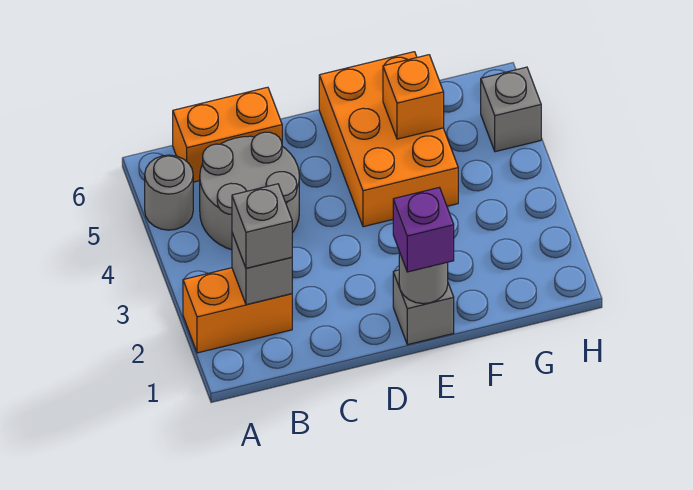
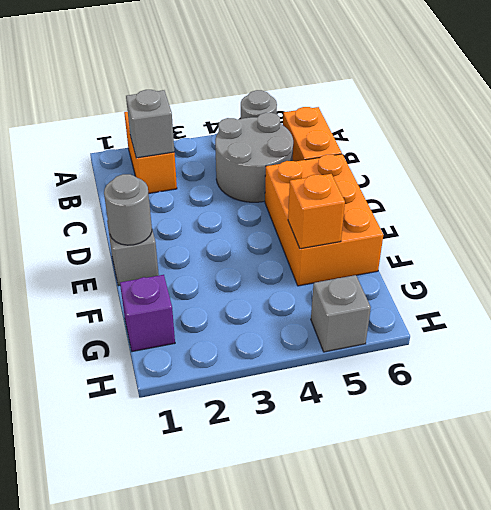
grey brick B2 level 3 -> none
purple brick E1 level 3 -> purple brick G1 level 1
orange brick E4:F6 level 1 -> orange brick D5:F6 level 1

